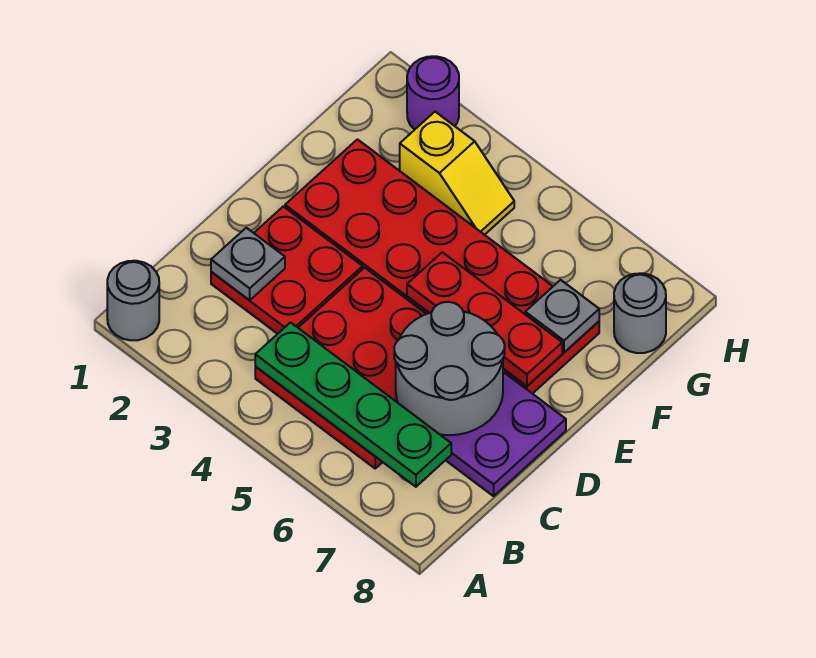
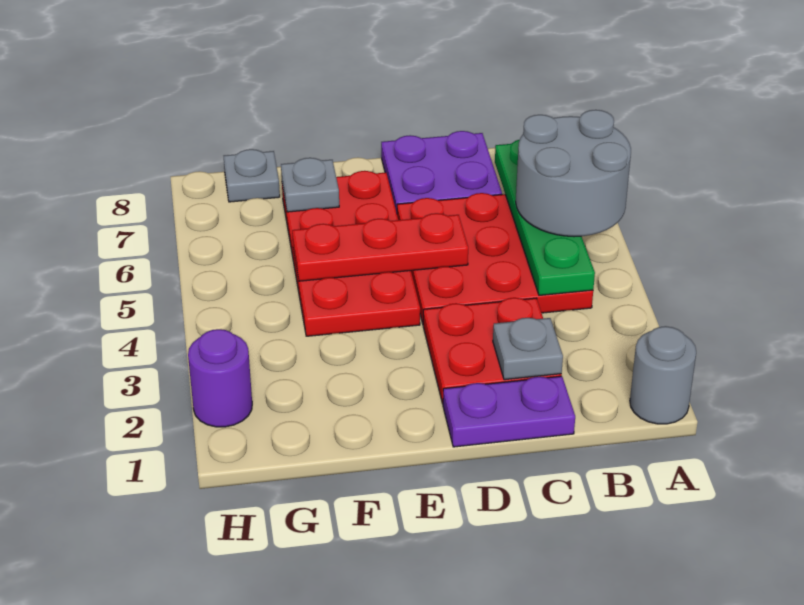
none -> purple plate C1:D1 level 1
grey round brick C6:D7 level 2 -> grey round brick A5:B6 level 3
red plate E2:F7 level 1 -> red plate E4:F7 level 1
red plate E5:E7 level 2 -> red plate D5:F5 level 2
yellow slope G3:G4 level 1 top 3 -> none
grey round brick G8 level 1 -> grey plate G8 level 1

